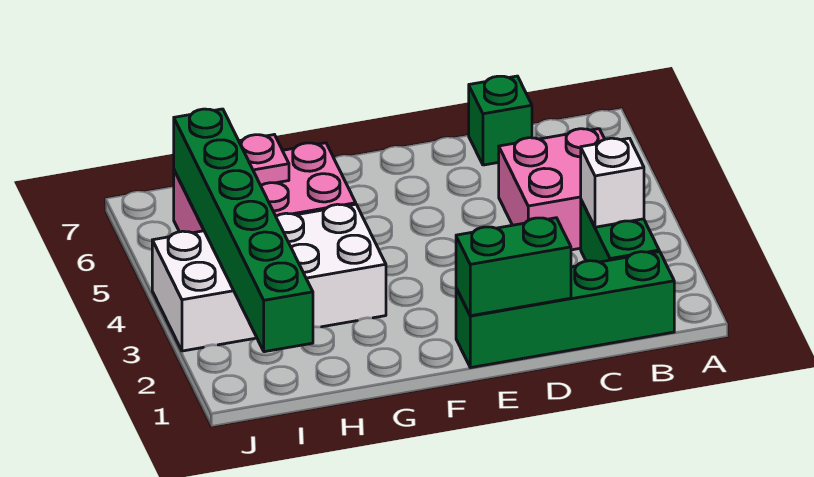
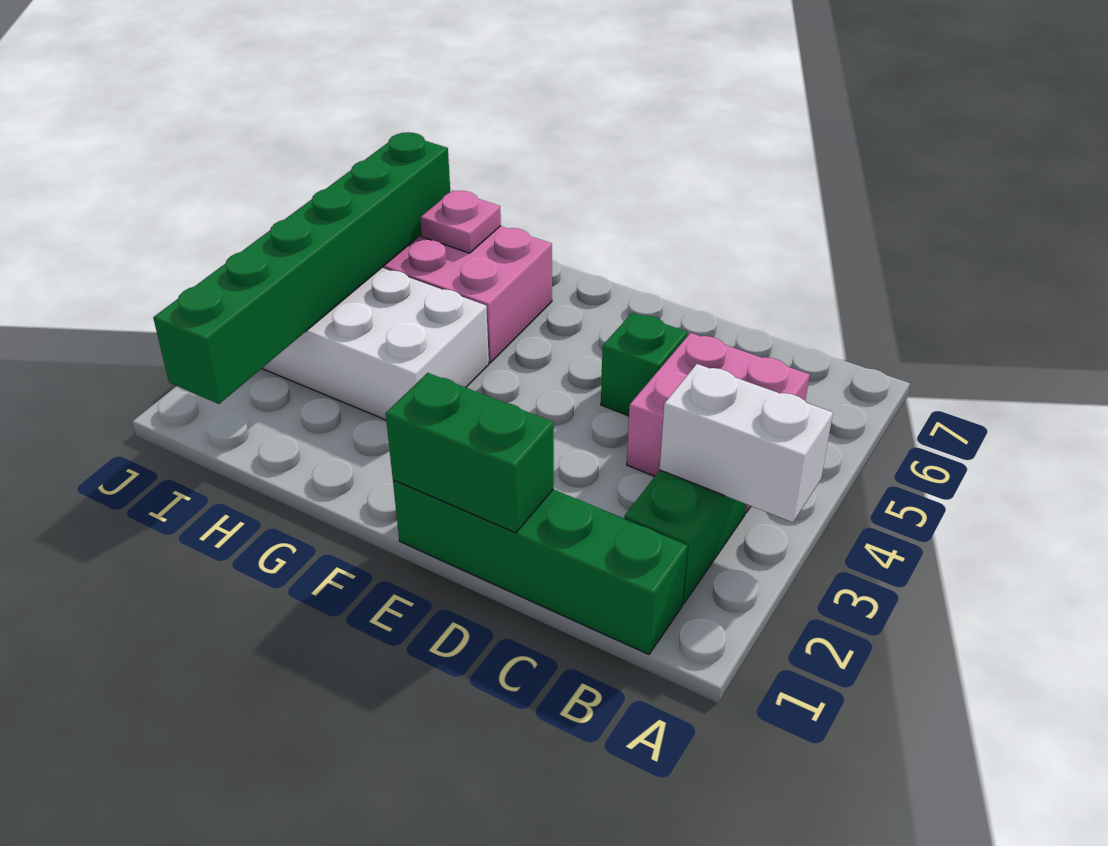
white brick B3 level 2 -> white brick A3:B3 level 2
green brick C7 level 1 -> green brick D5 level 1

